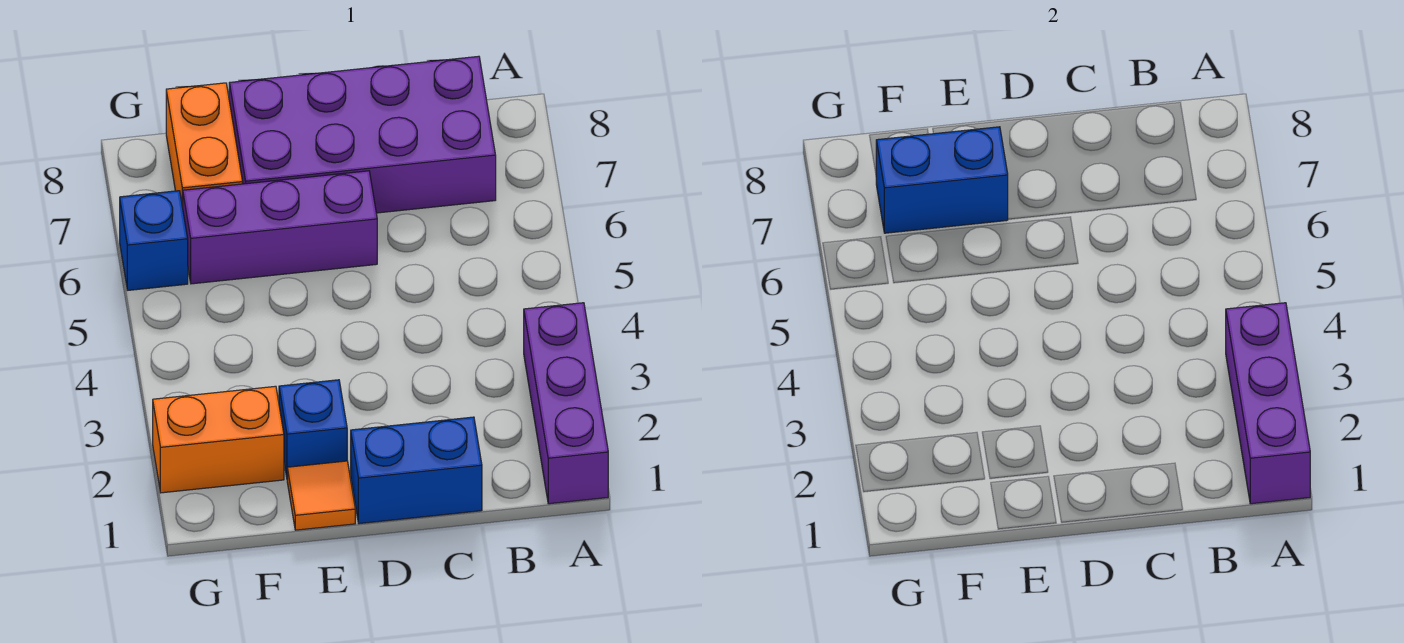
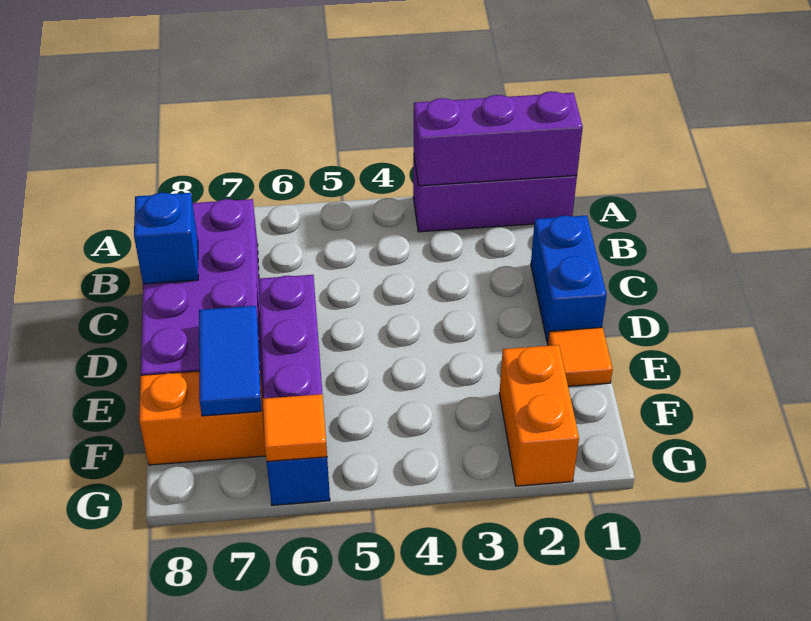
blue brick E2 level 1 -> blue brick C8 level 2
blue brick E7:F7 level 2 -> blue tile E7:F7 level 2
none -> orange tile G6 level 2

